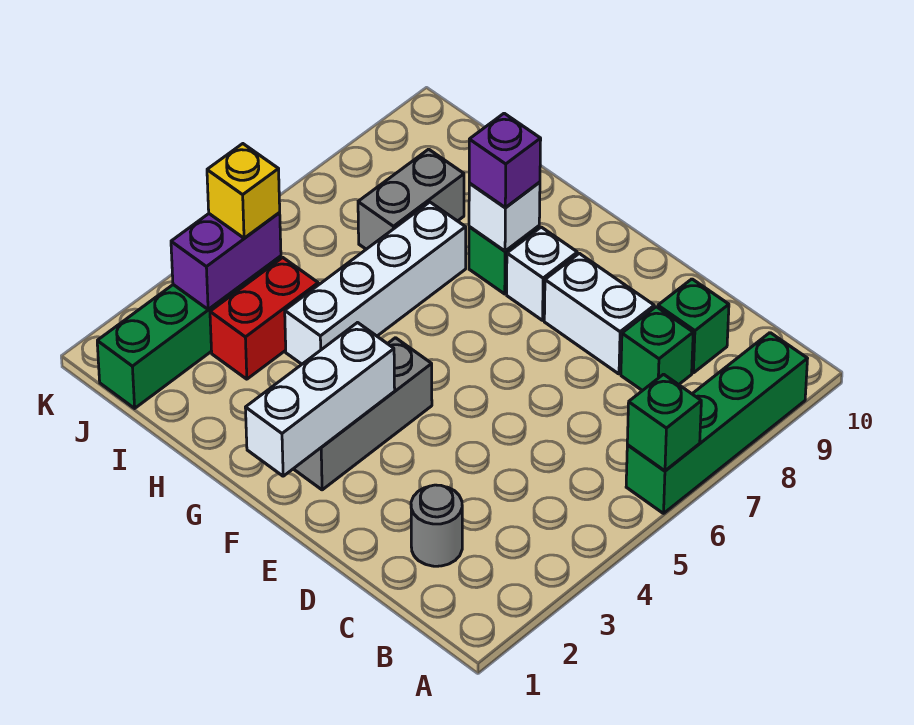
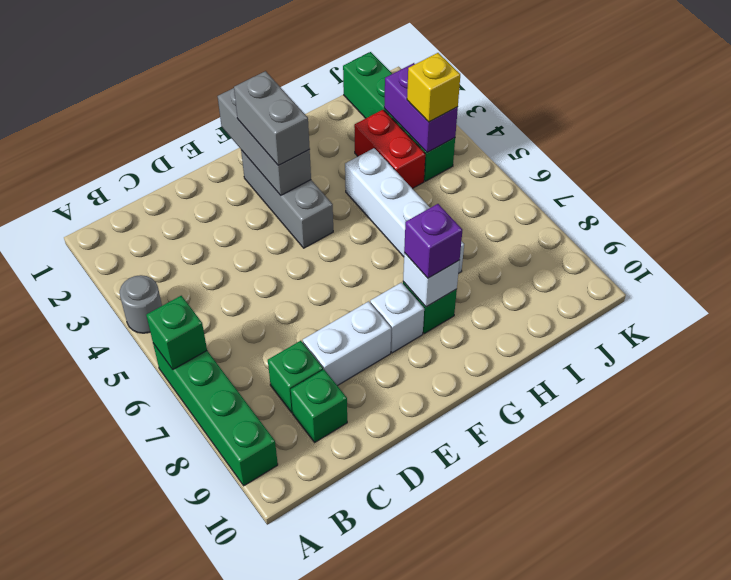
grey round brick C2 level 1 -> grey round brick A4 level 1
white brick F1:F3 level 2 -> grey brick F1:F3 level 2
grey brick I7:I8 level 1 -> grey brick F2:F3 level 3

